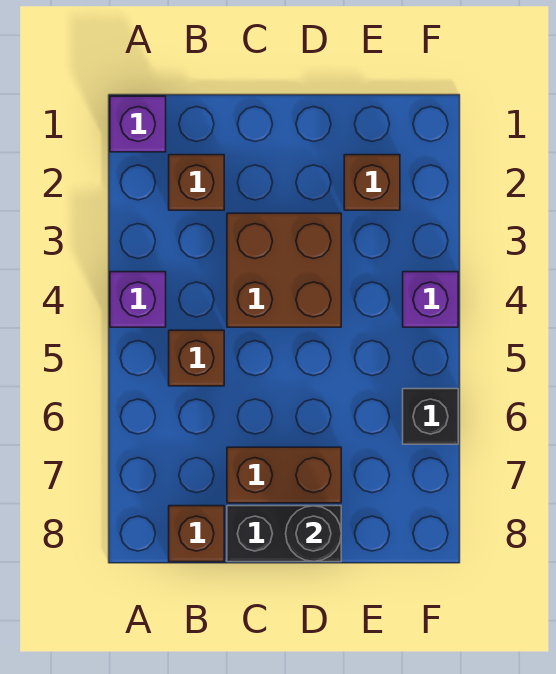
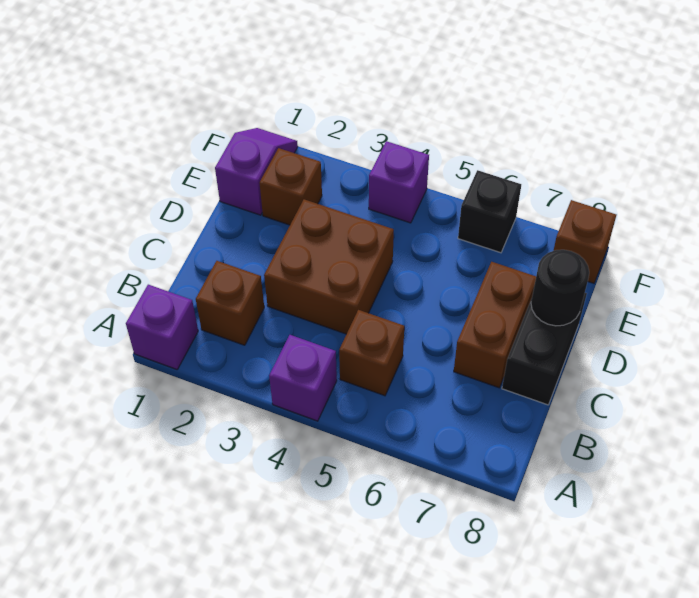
brown brick B8 level 1 -> brown brick F8 level 1
none -> purple slope E1:F1 level 1 top E

